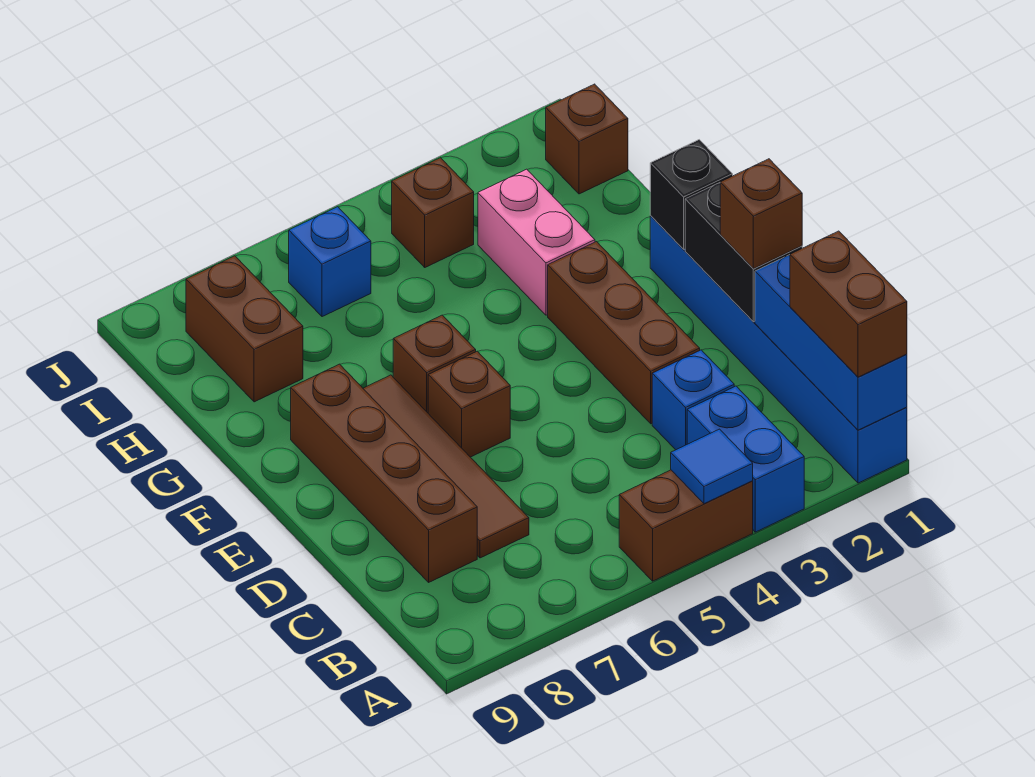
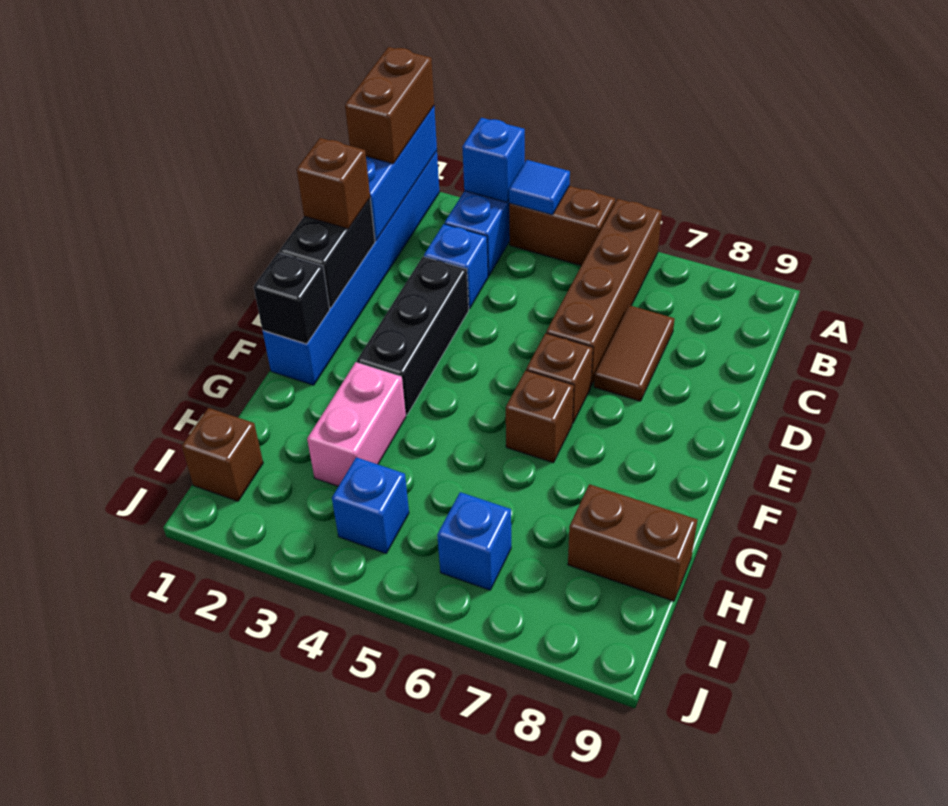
none -> blue brick A3 level 2
brown tile C7:F7 level 1 -> brown tile C7:D7 level 1
brown brick C8:F8 level 1 -> brown brick A6:D6 level 1
brown brick D3:F3 level 1 -> black brick D3:F3 level 1
brown brick H8:I8 level 1 -> brown brick H8:H9 level 1
brown brick I4 level 1 -> blue brick I4 level 1

